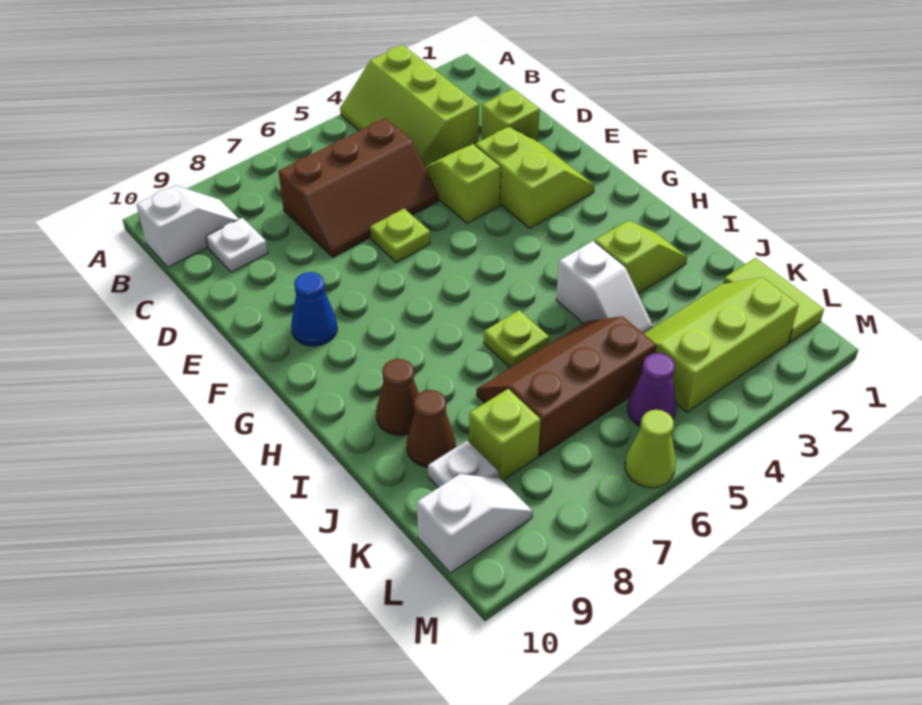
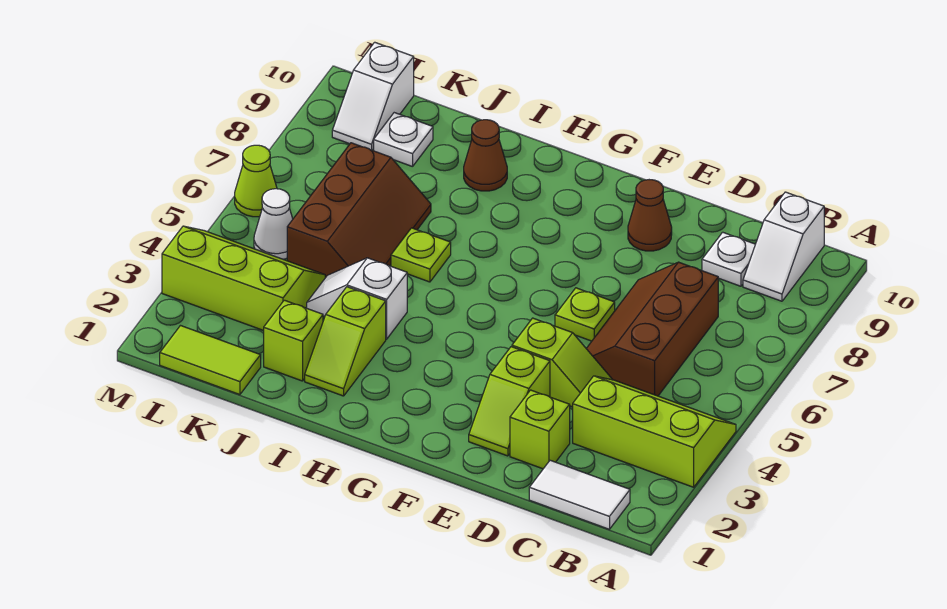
none -> white tile B1:C1 level 1
lime slope E2:F3 level 1 top 3 -> lime slope E2:E3 level 1 top 3
blue cone F9 level 1 -> none
brown cone J9 level 1 -> brown cone E9 level 1
lime slope K2:L4 level 1 top L -> lime slope K3:M4 level 1 top 3
lime brick K8 level 1 -> lime brick J2 level 1
purple cone L5 level 1 -> white cone L5 level 1

